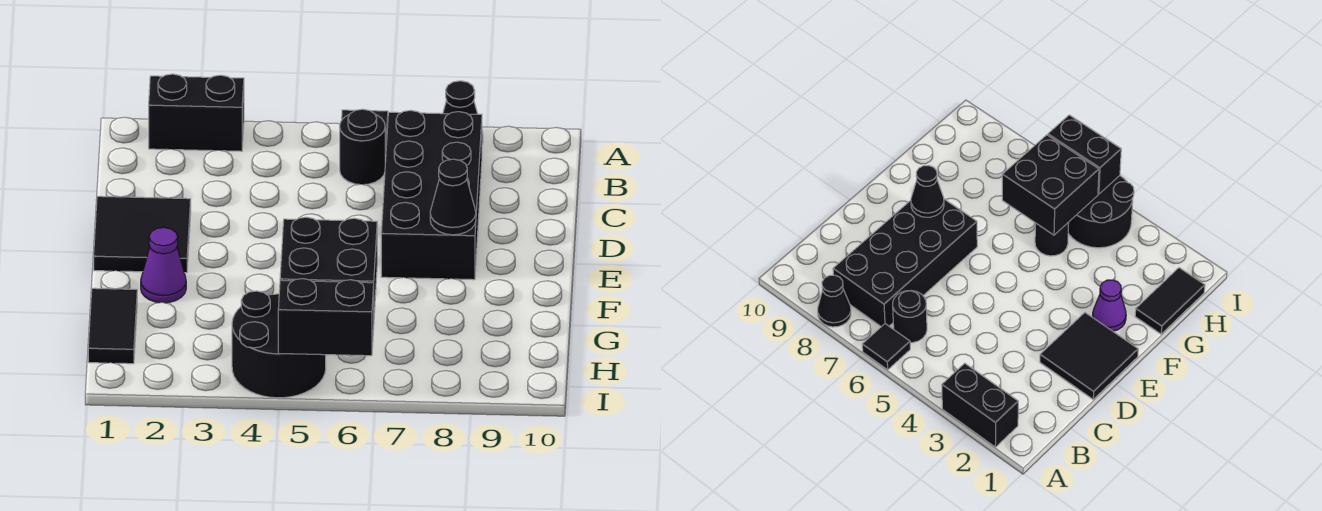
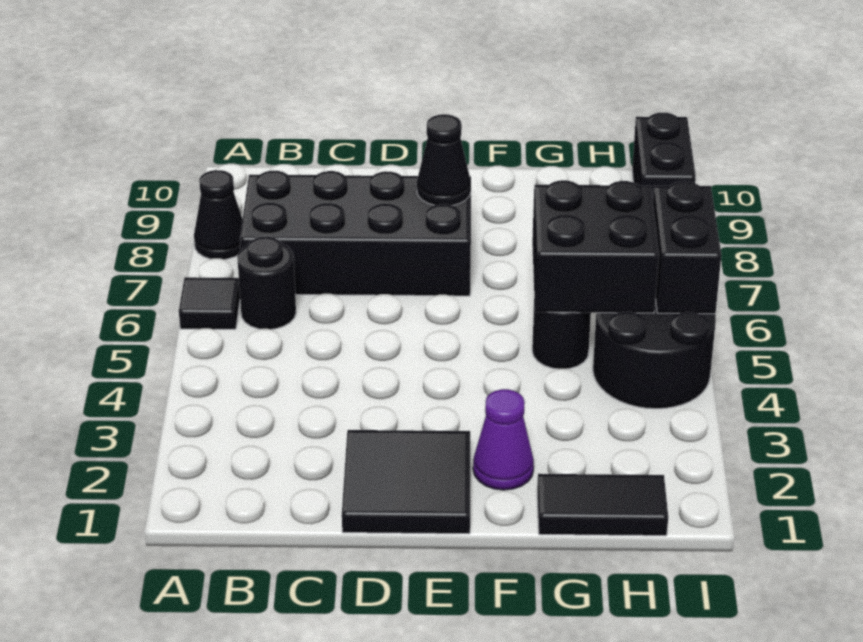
black brick A2:A3 level 1 -> black brick I9:I10 level 1

